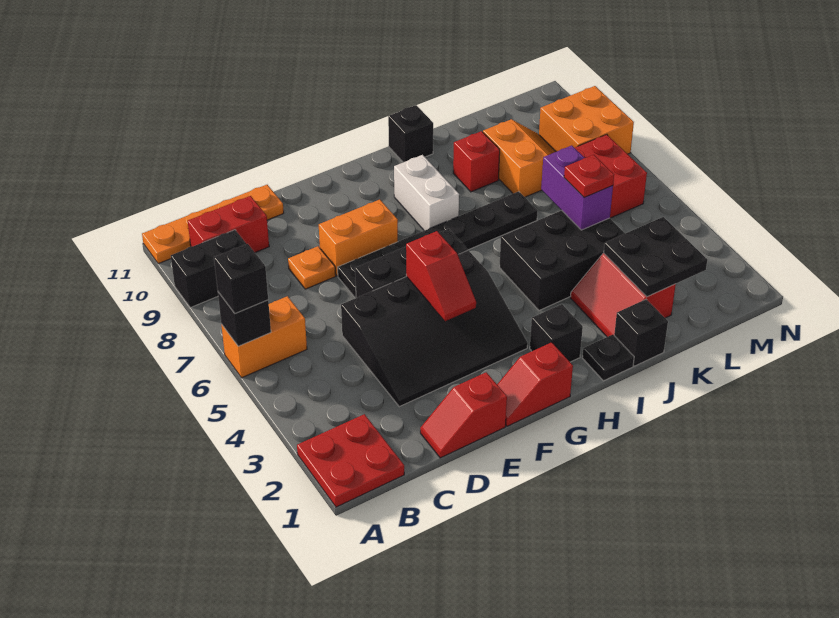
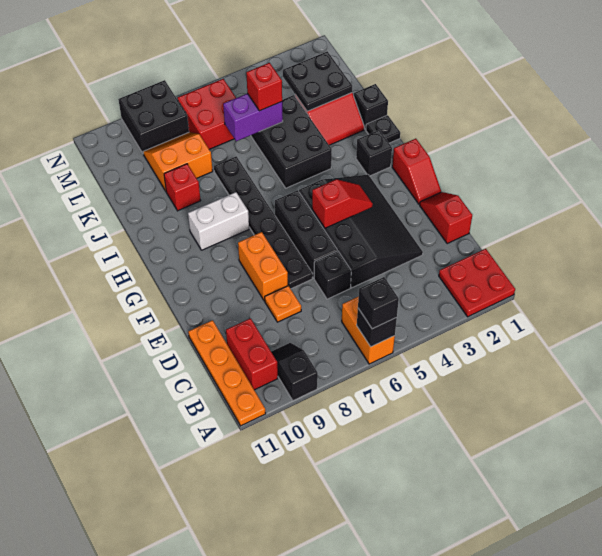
black brick A9:B9 level 1 -> black slope A9:B9 level 1 top A
red slope D1:E1 level 1 top E -> red slope D1:E1 level 1 top D
black brick I11 level 1 -> black brick D6 level 1
red plate K5 level 3 -> red brick K5 level 3
orange brick M8:N9 level 1 -> black brick M8:N9 level 1

